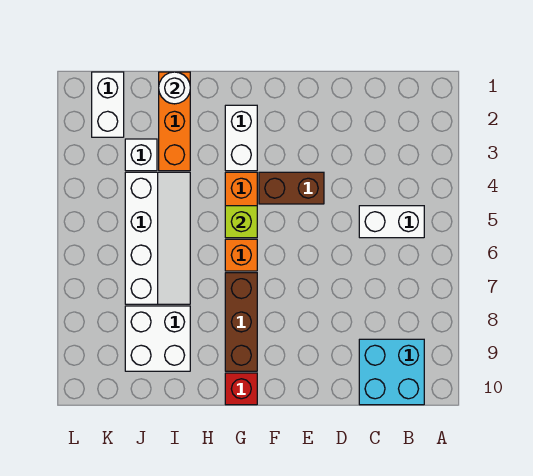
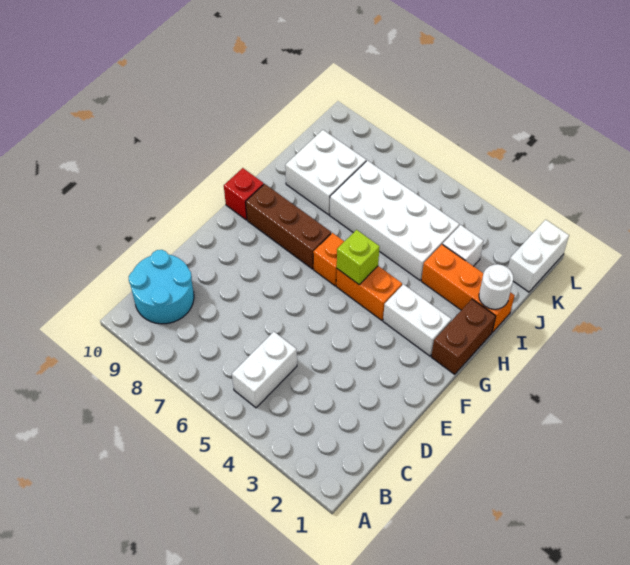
cyan brick B9:C10 level 1 -> cyan round brick B9:C10 level 1
brown brick E4:F4 level 1 -> brown brick G1:H1 level 1
white slope I4:J7 level 1 top J -> white brick I4:J7 level 1
white brick K1:K2 level 1 -> white brick K1:L1 level 1

